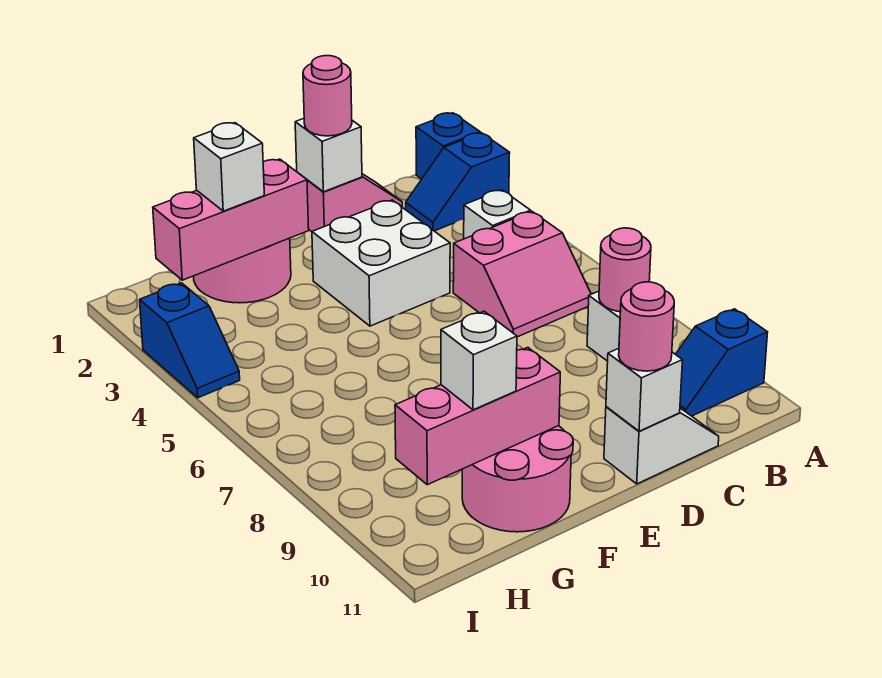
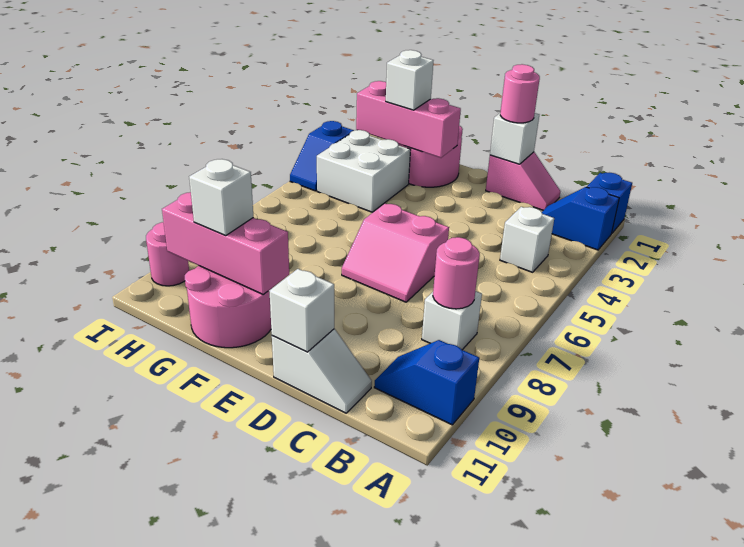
pink slope B5:C6 level 1 top 5 -> pink slope D6:E7 level 1 top 6
white brick D3:E4 level 1 -> white brick G3:H4 level 1
pink round brick D11 level 3 -> pink round brick I10 level 1

